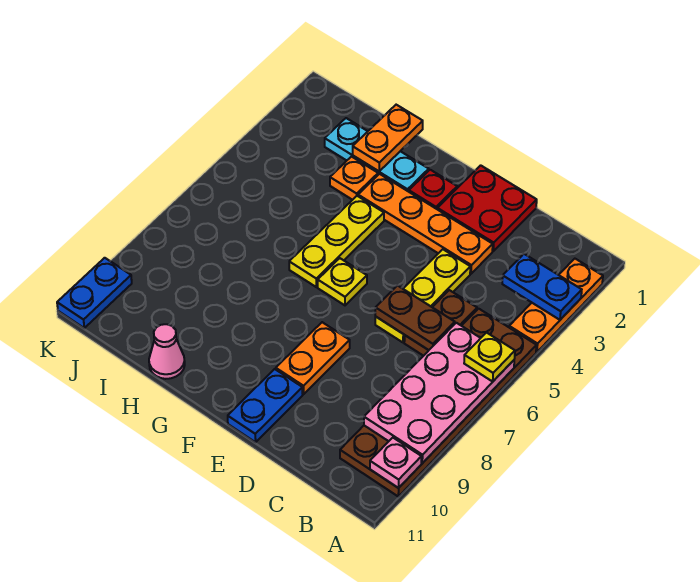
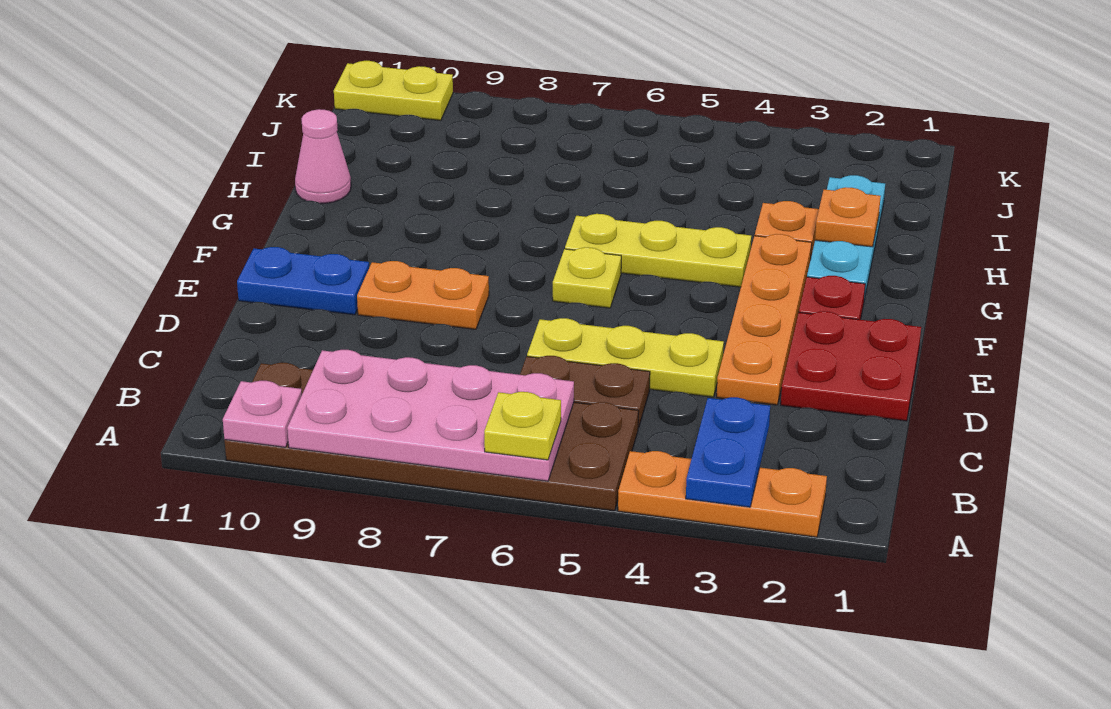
brown plate C6:D6 level 2 -> none
orange plate H1:H2 level 2 -> orange plate H2 level 2
blue plate K10:K11 level 1 -> yellow plate K10:K11 level 1

